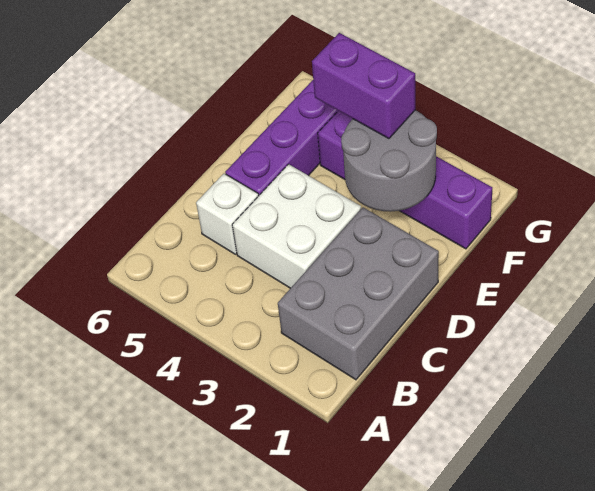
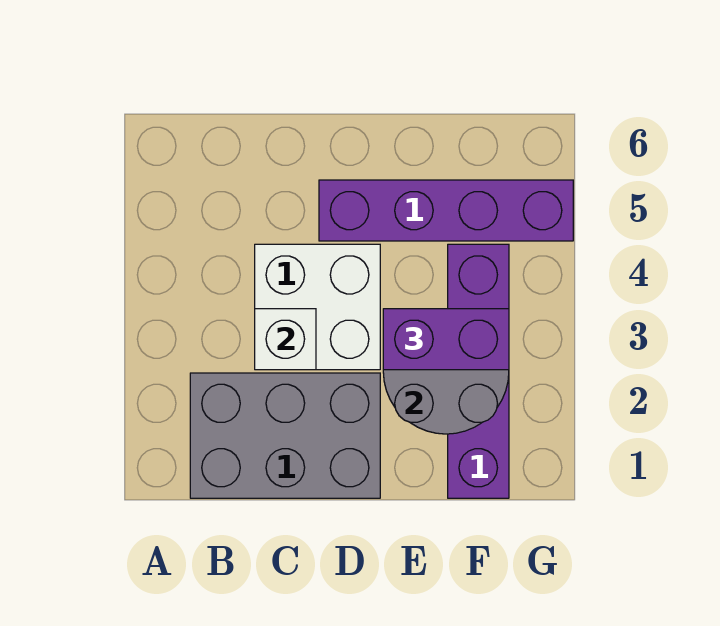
white brick C5 level 1 -> white brick C3 level 2
purple brick F3:F4 level 3 -> purple brick E3:F3 level 3

